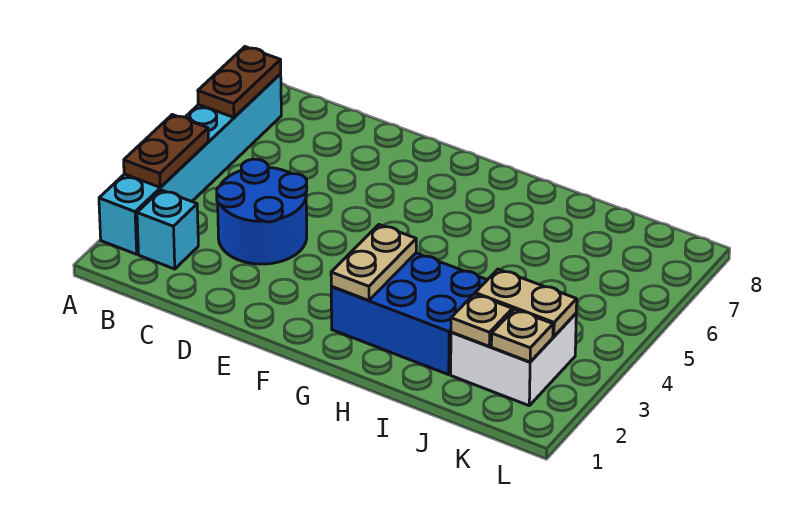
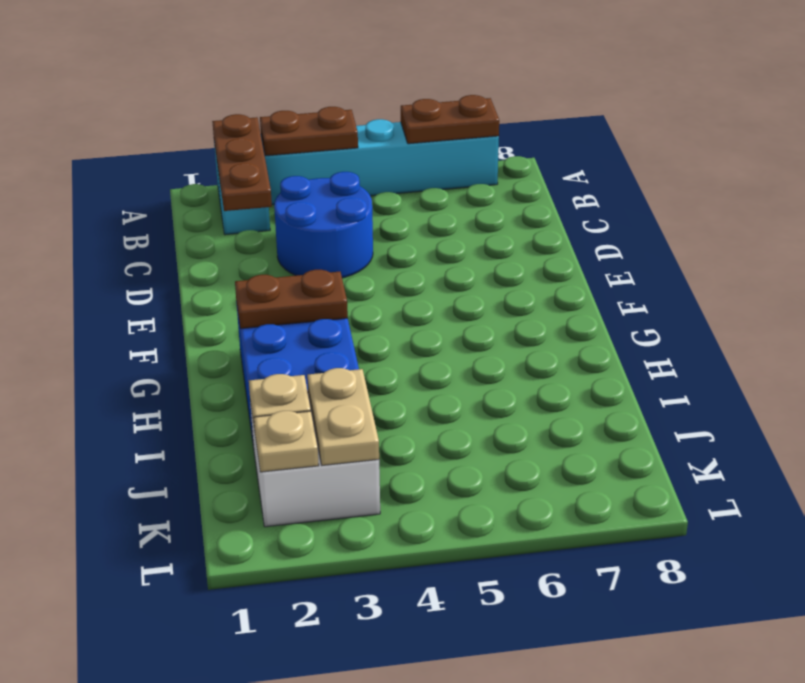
none -> brown plate A2:C2 level 2
tan plate G2:G3 level 2 -> brown plate G2:G3 level 2

